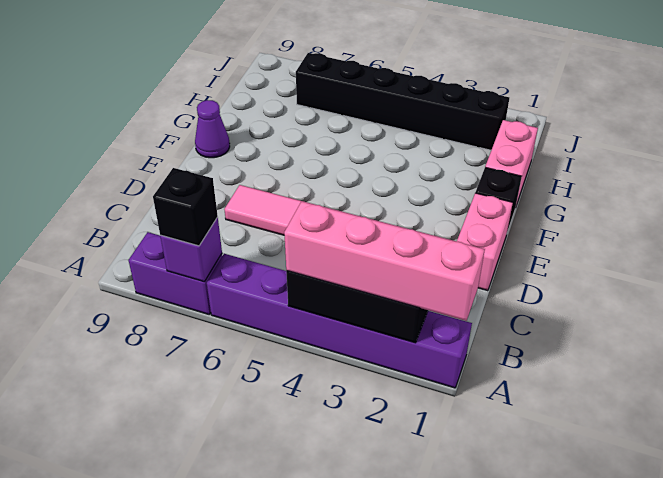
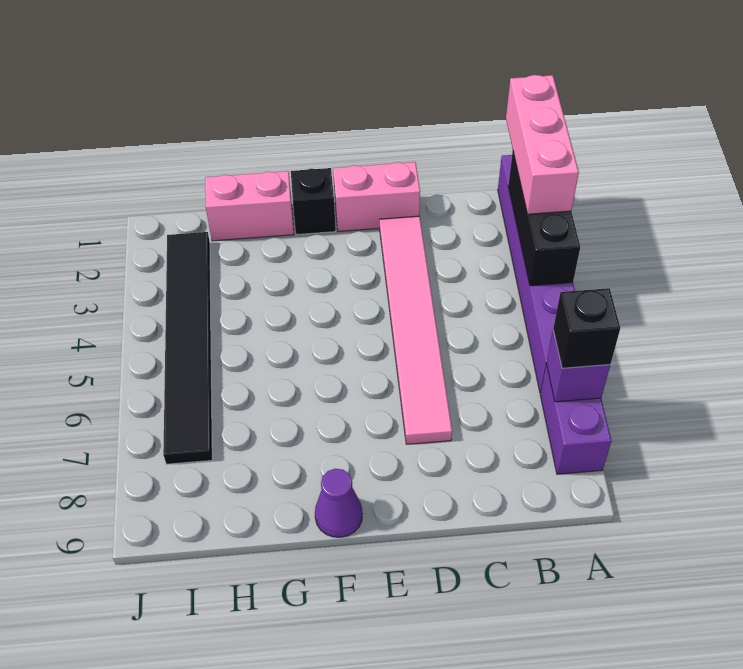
pink brick A1:A4 level 3 -> pink brick A1:A3 level 3
black brick I2:I7 level 1 -> black tile I2:I7 level 1

